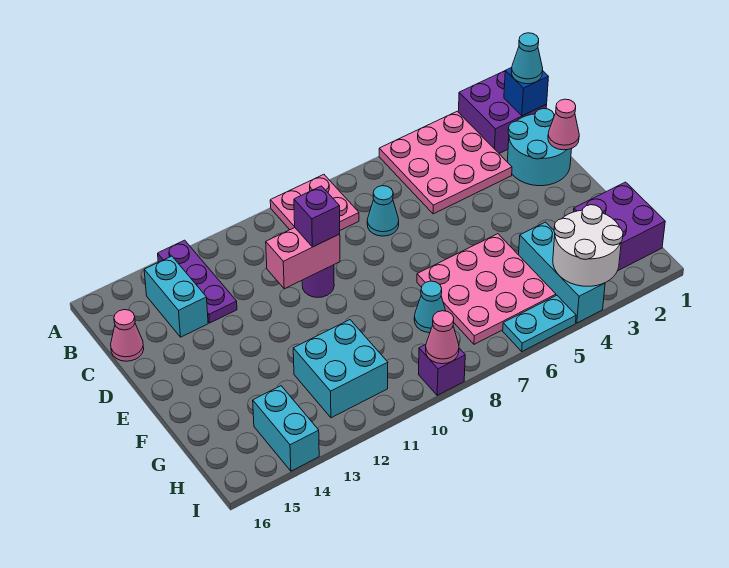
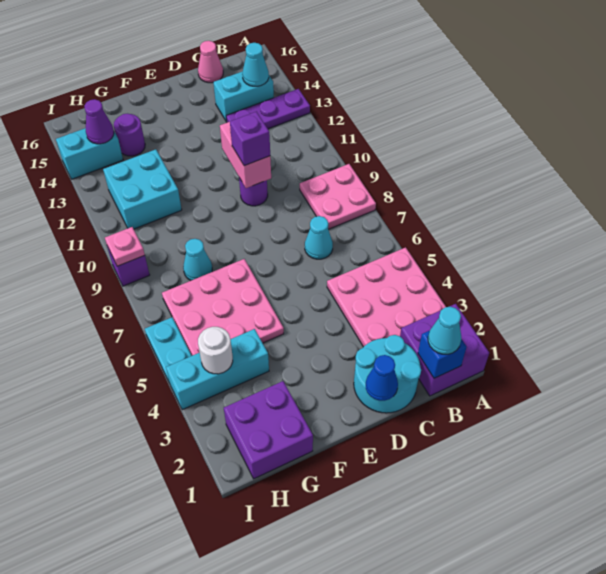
none -> cyan cone B14 level 2
pink cone D1 level 2 -> blue cone D1 level 2
none -> purple round brick G14 level 1
white round brick H3:I4 level 2 -> white round brick H4 level 2
none -> purple cone H14 level 2
pink cone I9 level 2 -> pink plate I9 level 2

